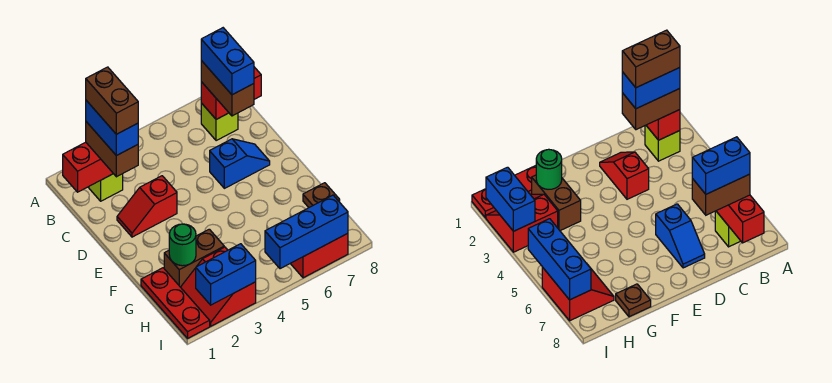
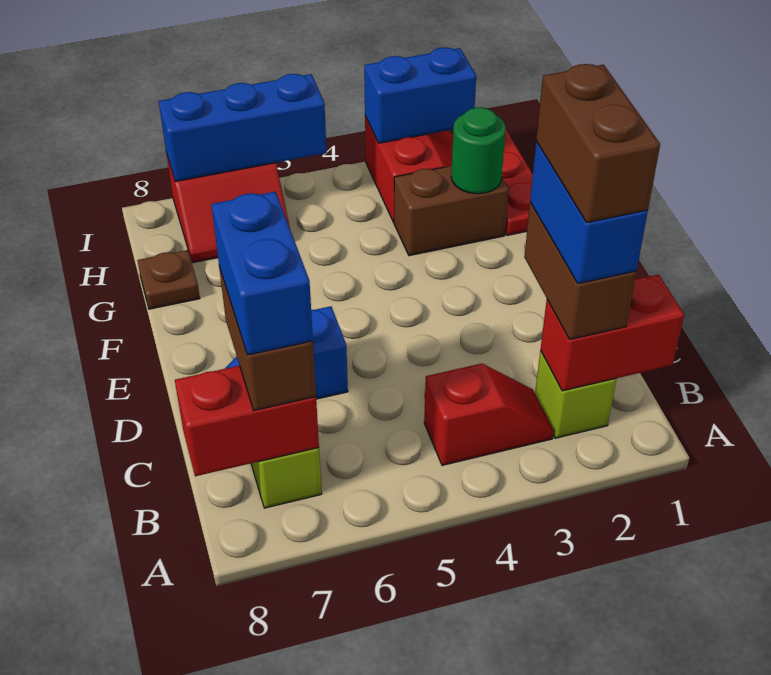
red slope D2:D3 level 1 top 3 -> red slope B3:B4 level 1 top 4

